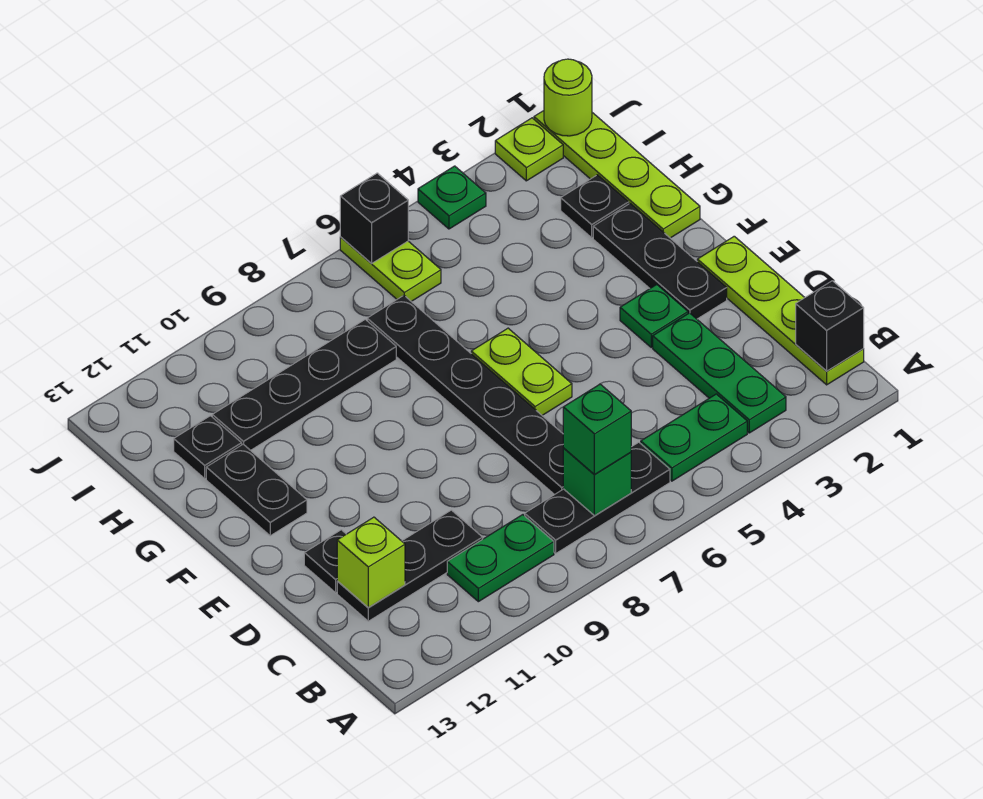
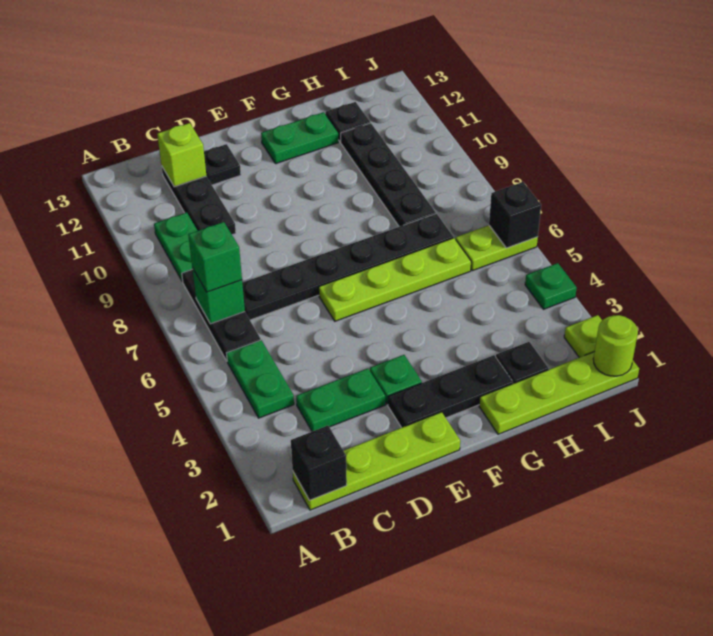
green plate B3:D3 level 1 -> green plate C3:D3 level 1
lime plate E6:F6 level 1 -> lime plate E6:H6 level 1
black plate F12:G12 level 1 -> green plate F12:G12 level 1

